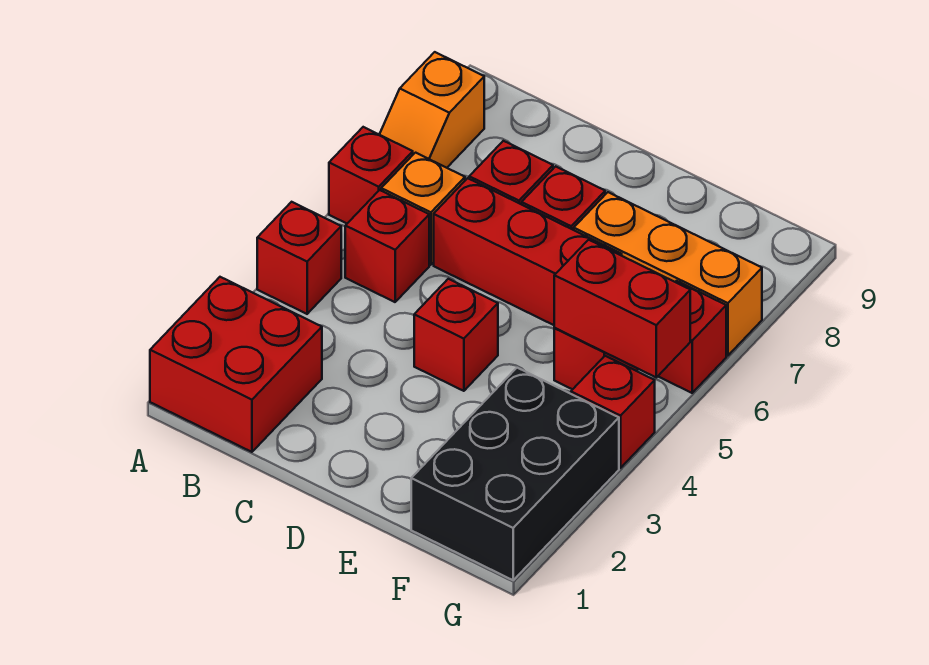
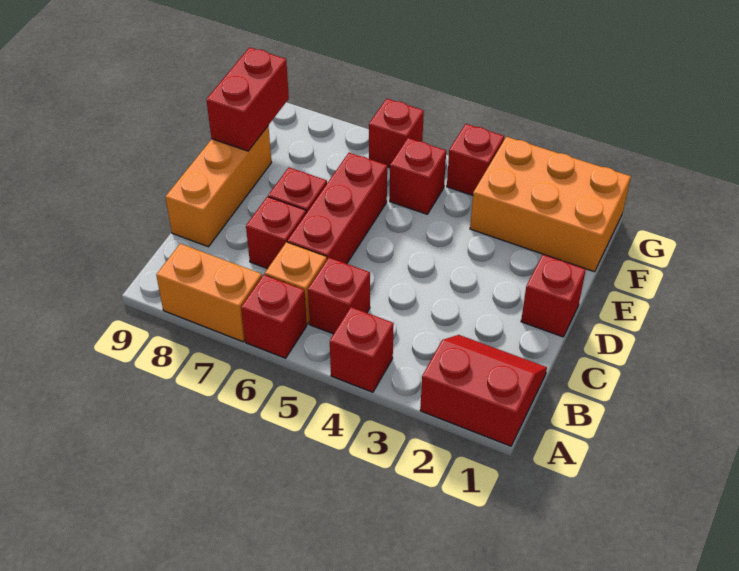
red brick A1:B2 level 1 -> red slope A1:B2 level 1 top A
orange slope A7:A8 level 1 top 8 -> orange brick A7:A8 level 1
red brick D4 level 1 -> red brick D1 level 1
orange brick E7:G7 level 1 -> orange brick C9:E9 level 1
black brick F1:G3 level 1 -> orange brick F1:G3 level 1
red brick F5:G5 level 2 -> red brick E9:F9 level 2

